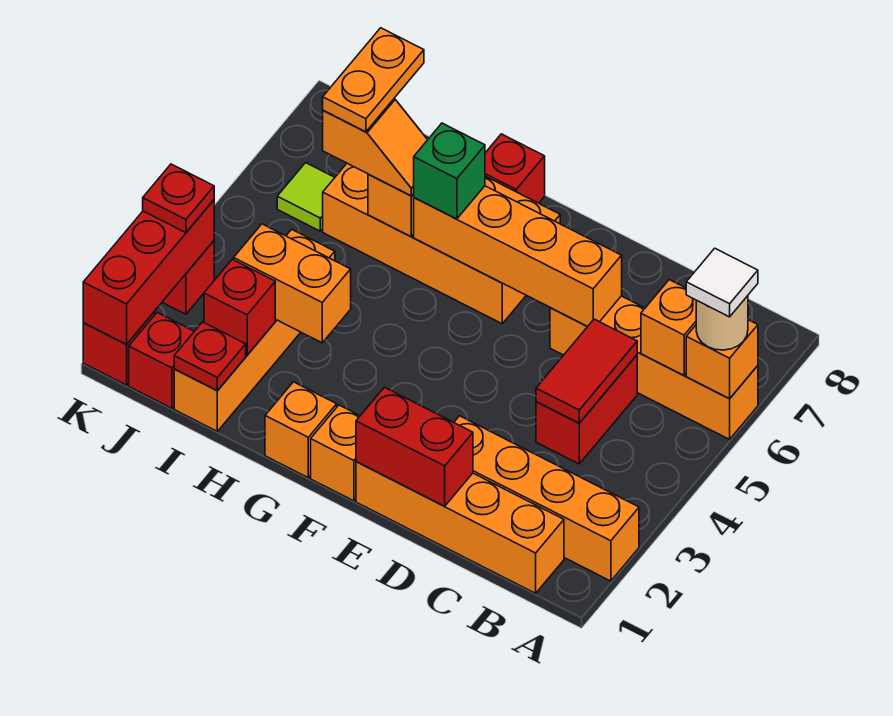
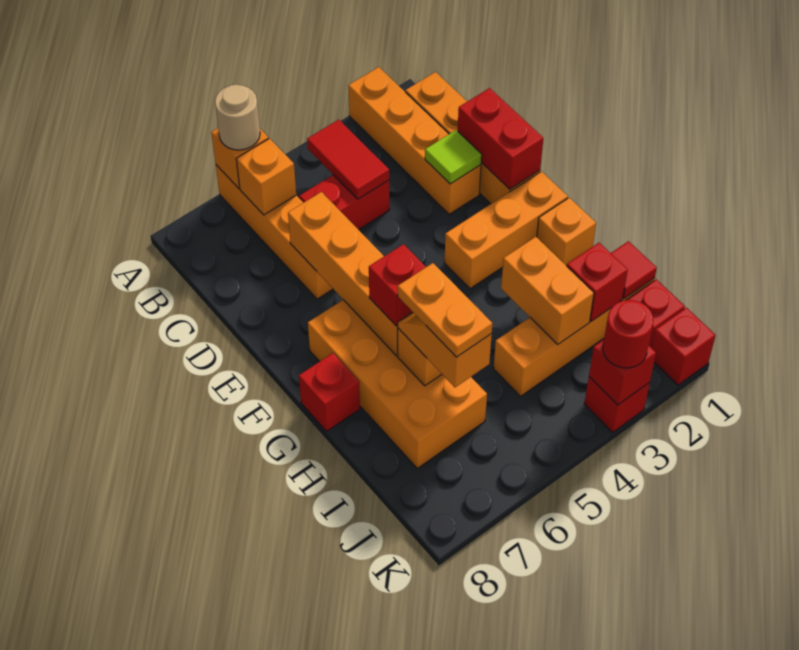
white tile A6 level 4 -> none
red tile C4:C5 level 2 -> red tile B4:C4 level 2
orange brick F1 level 1 -> orange brick F1:F3 level 1
green brick G6 level 3 -> red brick G6 level 3
red plate I1 level 2 -> red tile I1 level 2
orange plate I6:I7 level 4 -> orange plate H6:I6 level 4
lime tile J6 level 1 -> lime tile D2 level 2
red brick K1:K3 level 2 -> red brick K3 level 2
red plate K3 level 3 -> red round brick K3 level 3

